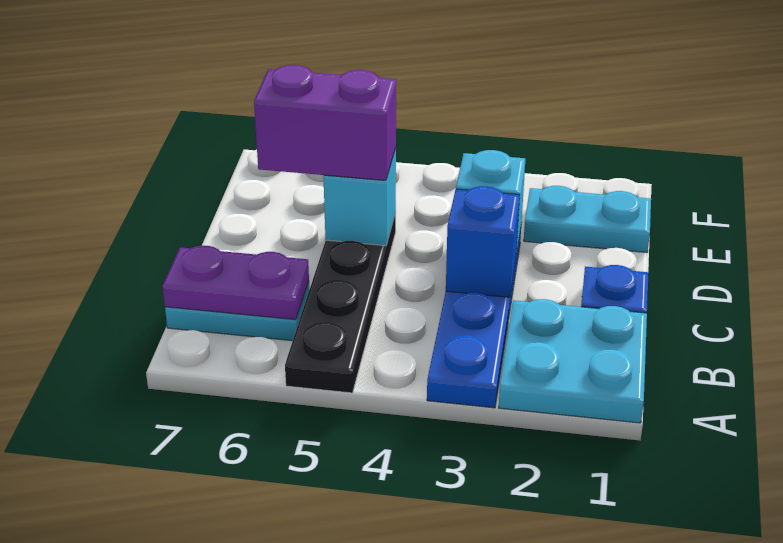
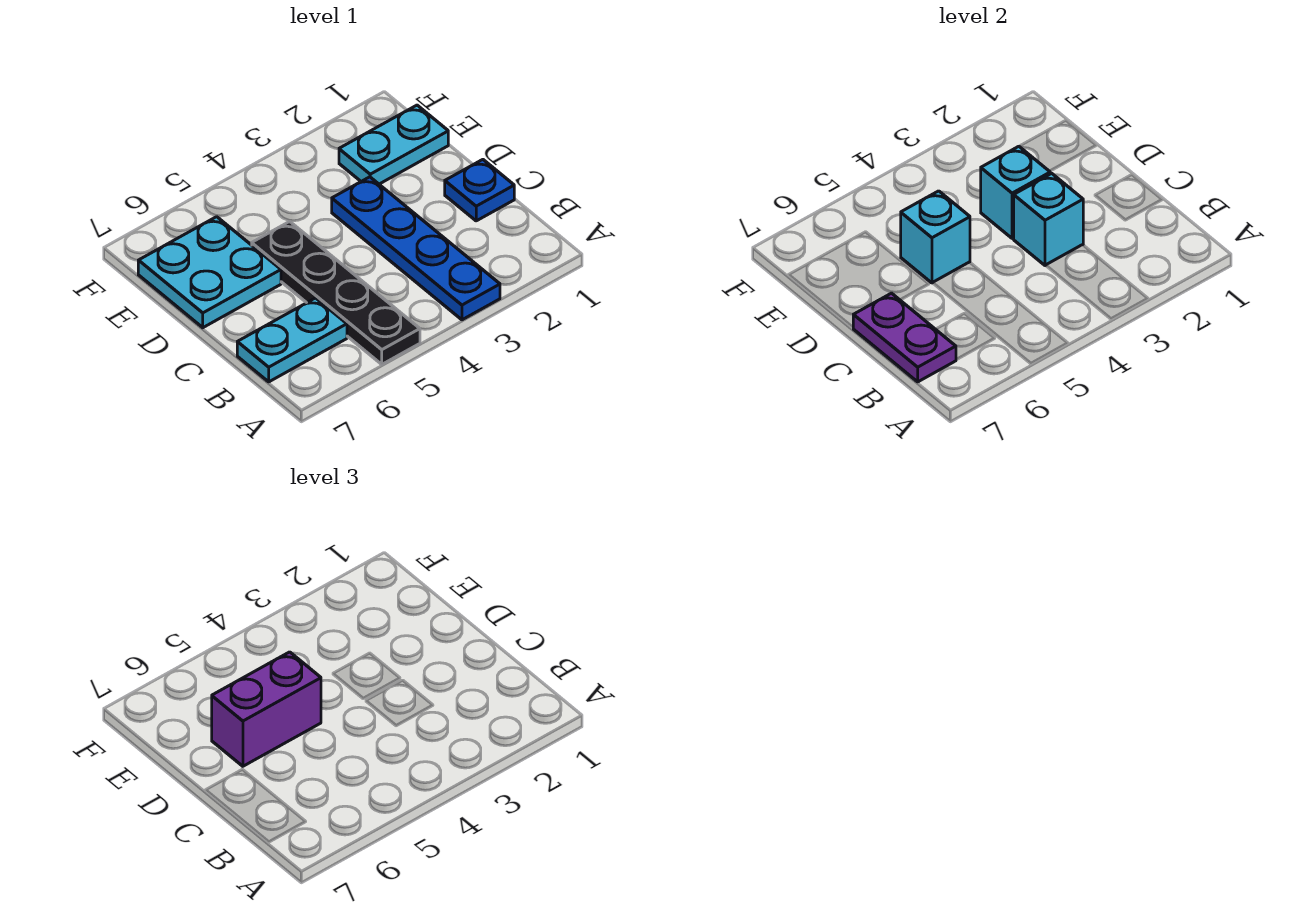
cyan plate A1:B2 level 1 -> cyan plate D6:E7 level 1
purple plate B6:B7 level 2 -> purple plate B7:C7 level 2
blue brick C3 level 2 -> cyan brick C3 level 2

